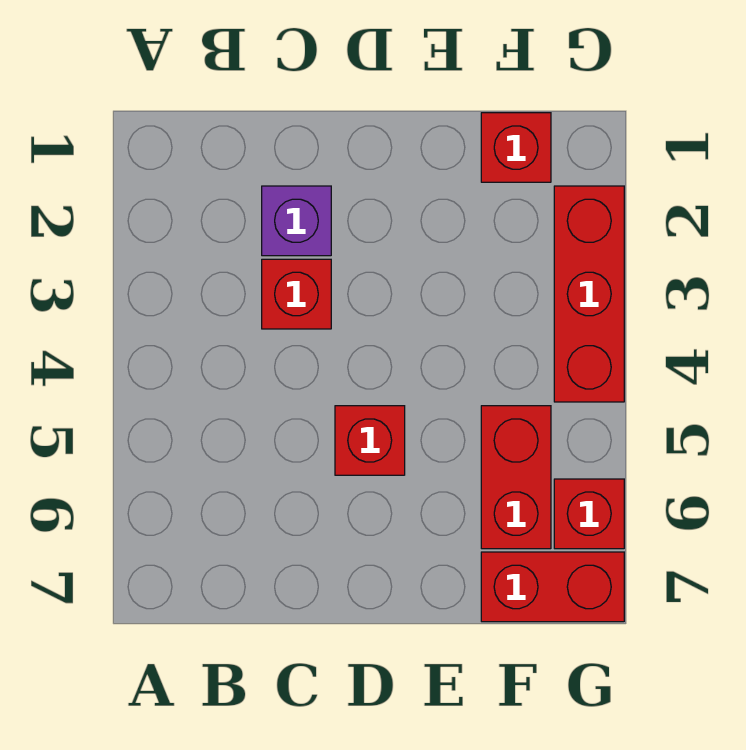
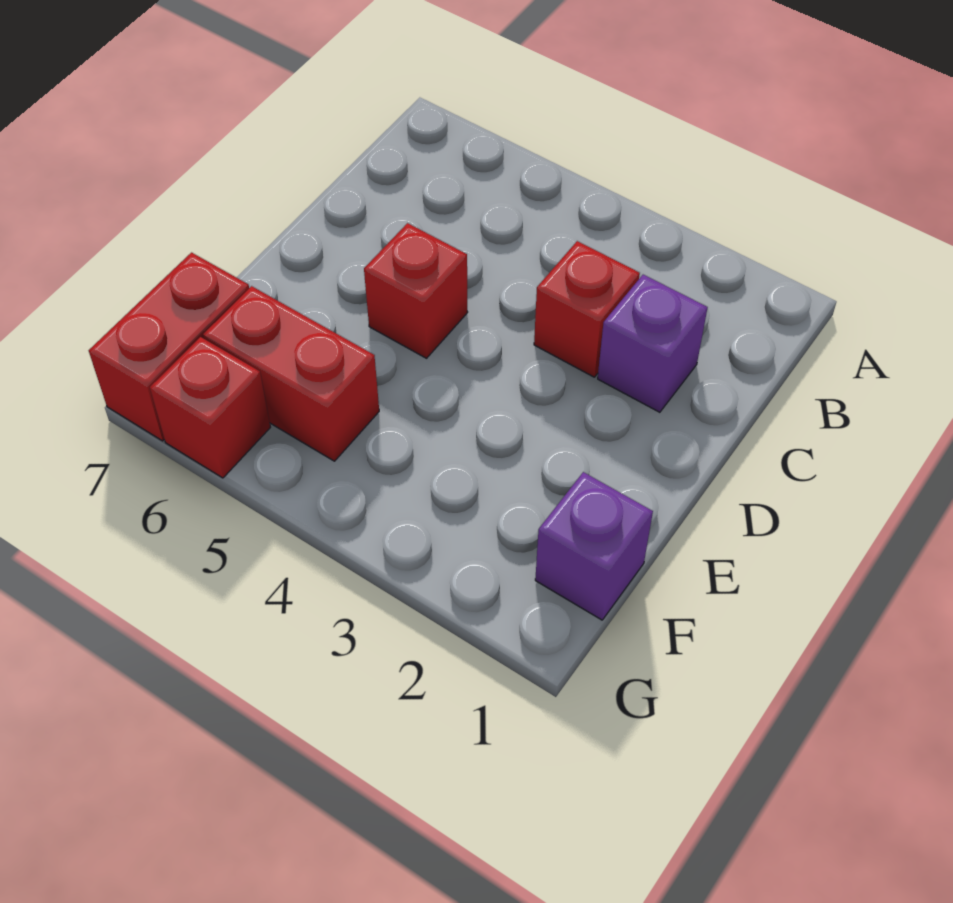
red brick F1 level 1 -> purple brick F1 level 1
red brick G2:G4 level 1 -> none

